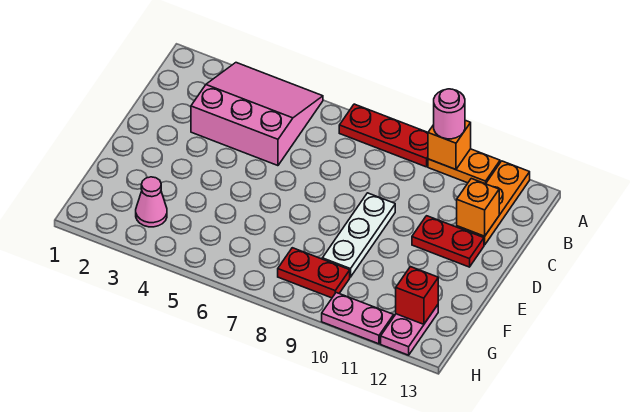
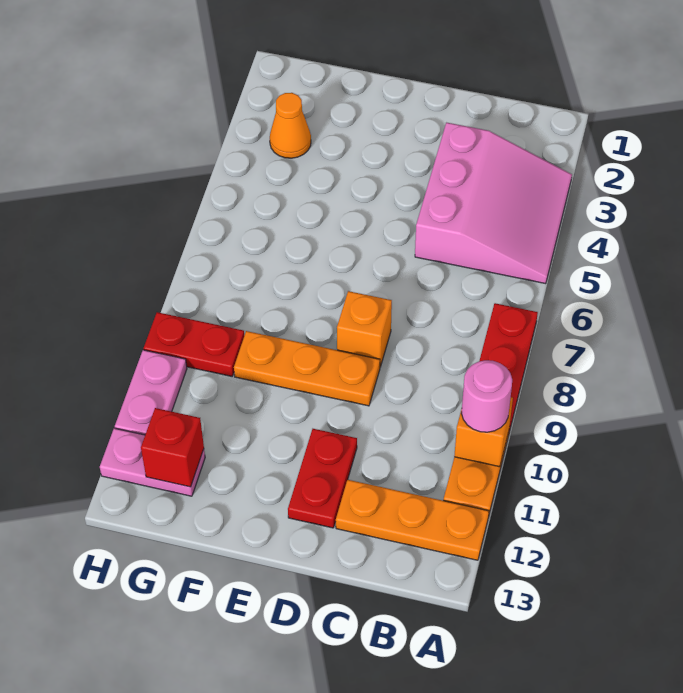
orange brick C12 level 2 -> orange brick D8 level 1
white plate D9:F9 level 1 -> orange plate D9:F9 level 1
pink cone G3 level 1 -> orange cone G3 level 1
red plate G8:G9 level 1 -> red plate G9:H9 level 1

